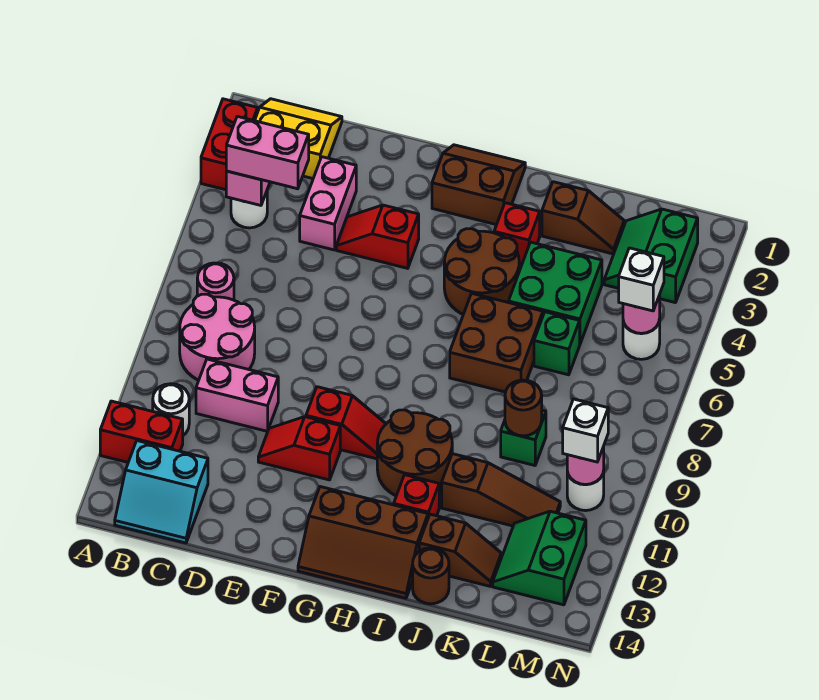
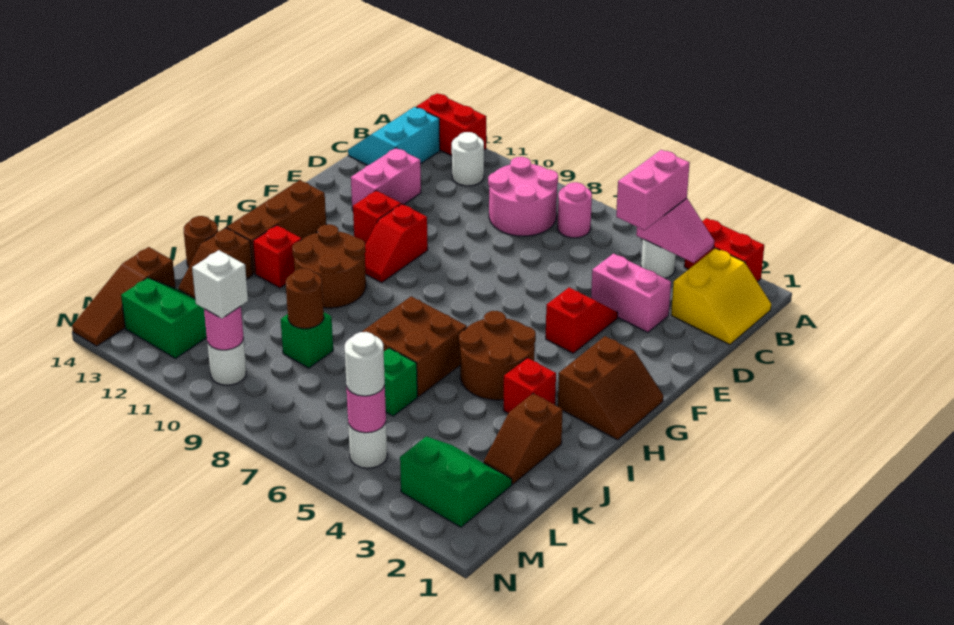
red brick A12:B12 level 1 -> red brick A12:A13 level 1
pink brick C10:D10 level 1 -> pink brick D12:E12 level 1
green brick J4:K5 level 1 -> none
brown slope J11:L11 level 1 top J -> brown slope L14:N14 level 1 top L
white brick M5 level 3 -> white round brick M5 level 3

